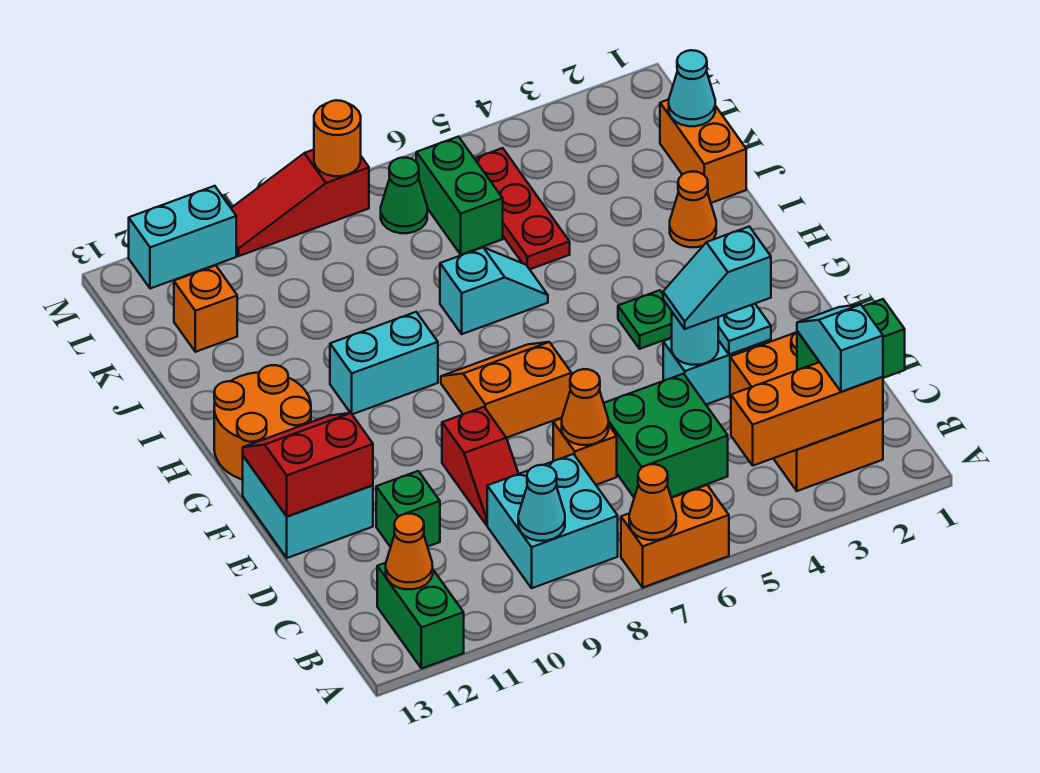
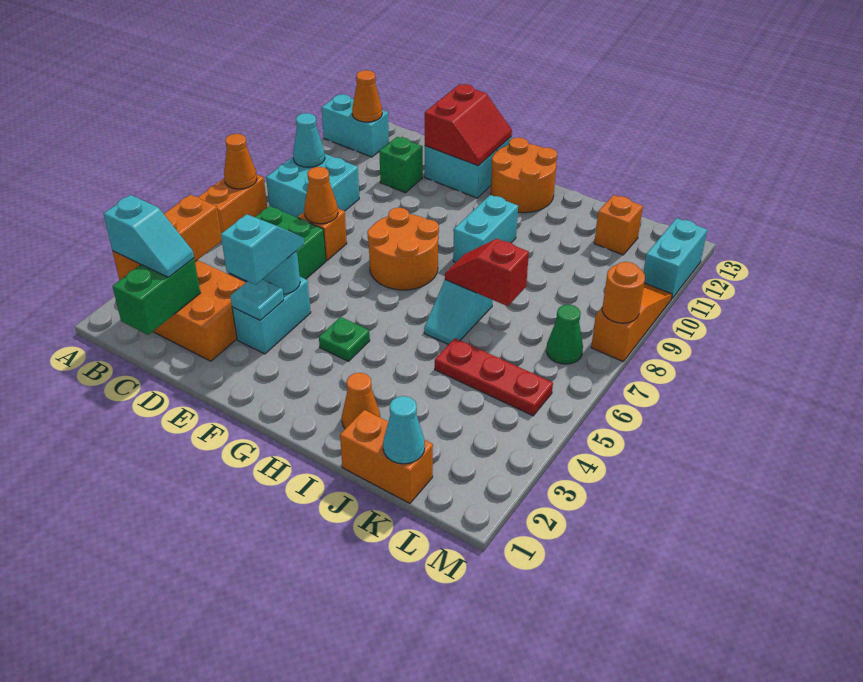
green brick A12:B12 level 1 -> cyan brick A12:B12 level 1
red slope D9:E9 level 1 top E -> red slope I7:J7 level 2 top J
orange slope F7:G8 level 1 top F -> orange round brick F7:G8 level 1
green brick K6:L6 level 1 -> none
red slope M8:M10 level 1 top 8 -> orange slope M8:M10 level 1 top 8

